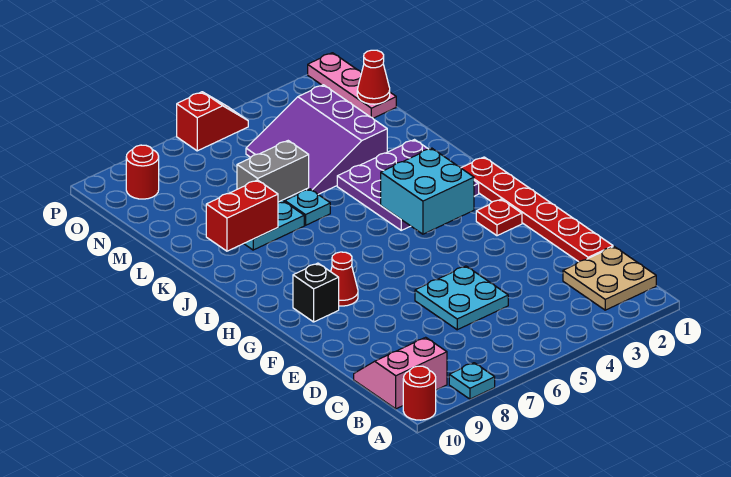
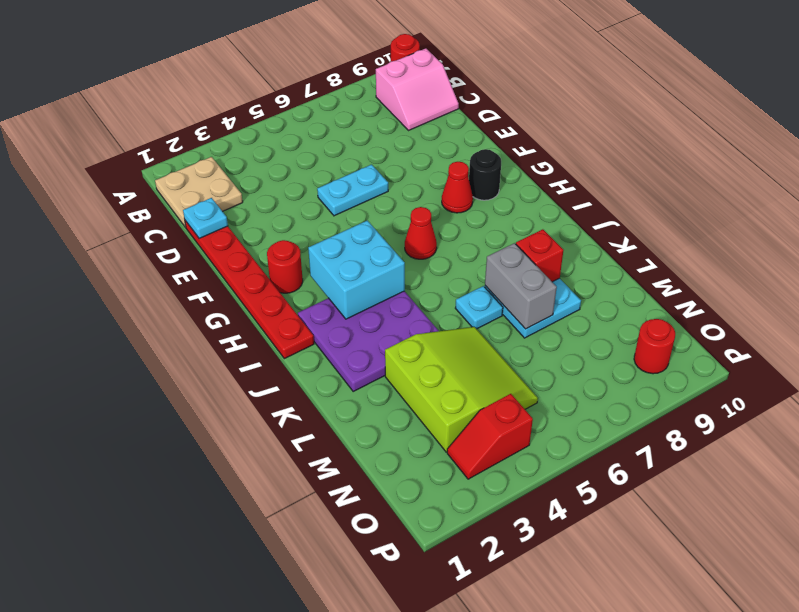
cyan plate A8 level 1 -> cyan plate D1 level 2
cyan plate D5:E6 level 1 -> cyan plate E5:E6 level 1
red plate G2 level 1 -> red round brick G2 level 1
black brick G9 level 1 -> black round brick G9 level 1
red brick K8:K9 level 2 -> red brick K8 level 2
purple slope L3:N5 level 1 top 3 -> lime slope L3:N5 level 1 top 3
grey brick L6:L7 level 2 -> grey brick K7:L7 level 2
pink plate N1:P1 level 1 -> none
red cone N1 level 2 -> red cone H6 level 1
red slope P5:P6 level 1 top 6 -> red slope O3:O4 level 1 top 4

